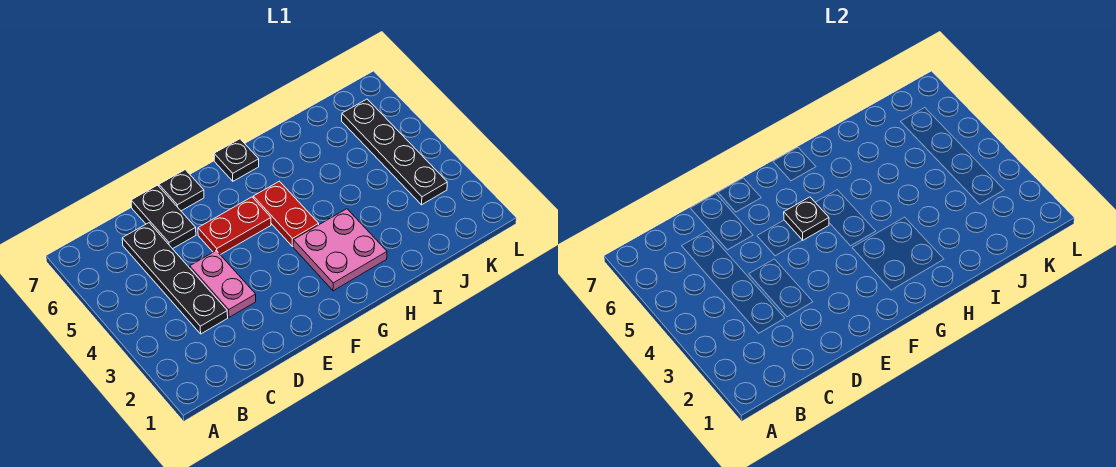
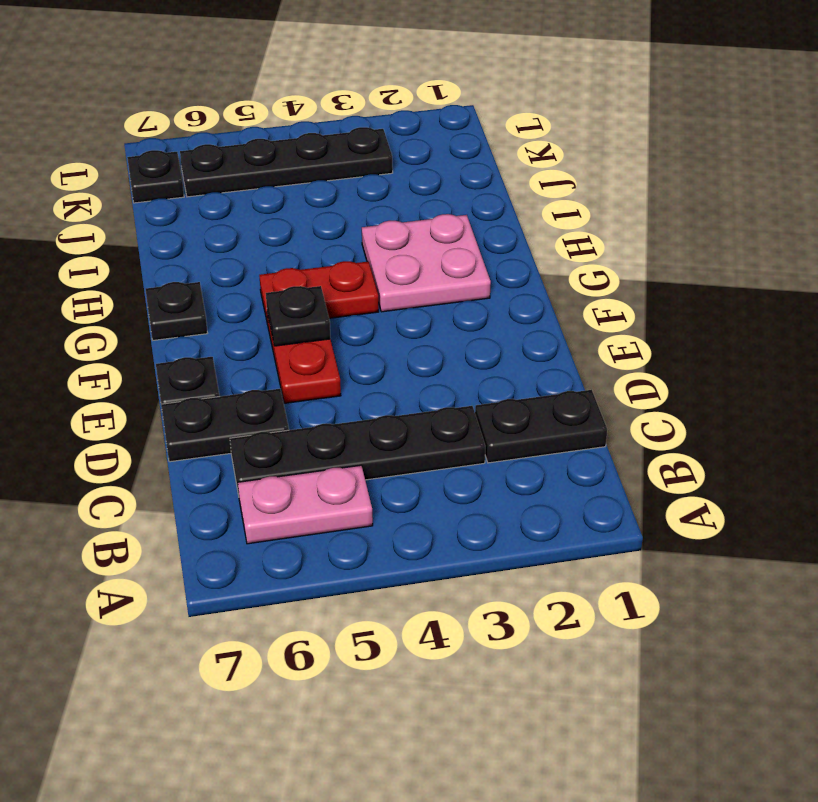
none -> black plate C1:C2 level 1
pink plate D3:D4 level 1 -> pink plate B5:B6 level 1
none -> black plate K7 level 1

